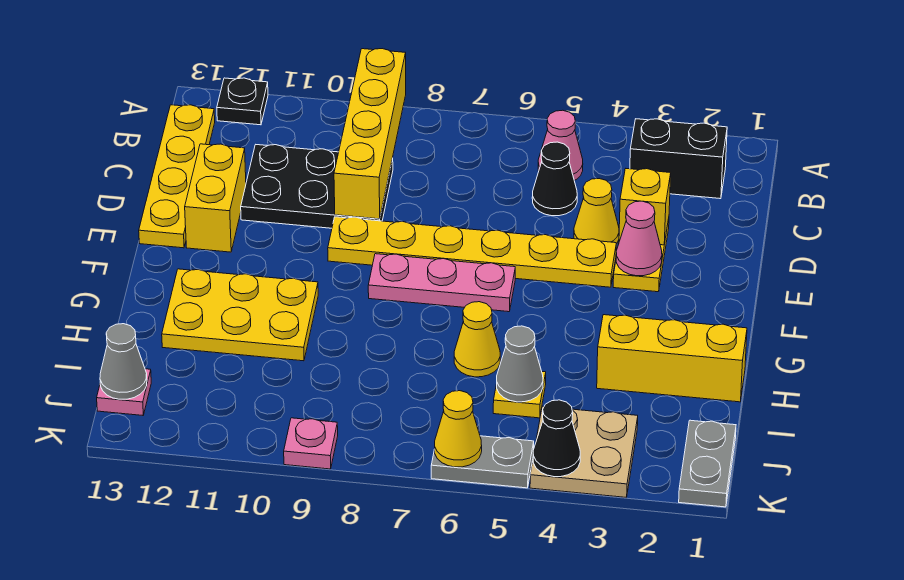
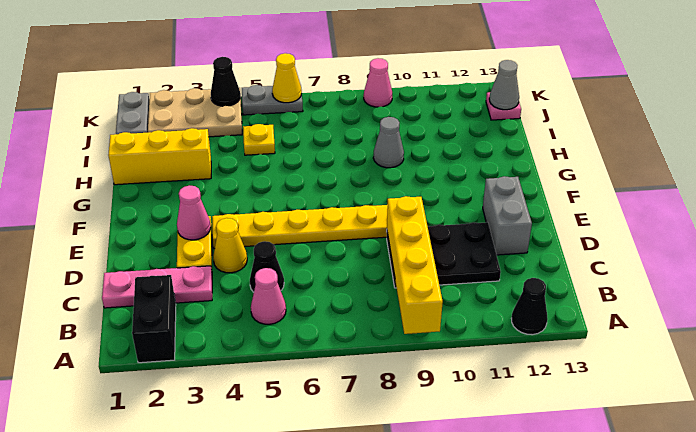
black plate A12 level 1 -> black cone A12 level 1
black brick B2:B3 level 1 -> black brick A2:B2 level 1
yellow plate B13:E13 level 1 -> none
yellow brick D3 level 2 -> none
yellow brick D12:E12 level 1 -> grey brick D12:E12 level 1
pink plate F6:F8 level 1 -> pink plate C1:C3 level 1
yellow plate G10:H12 level 1 -> none
yellow cone H6 level 1 -> none
grey cone I5 level 2 -> grey cone H9 level 1
tan plate J3:K4 level 1 -> tan plate J2:K4 level 1
pink plate K9 level 1 -> pink cone K9 level 1

